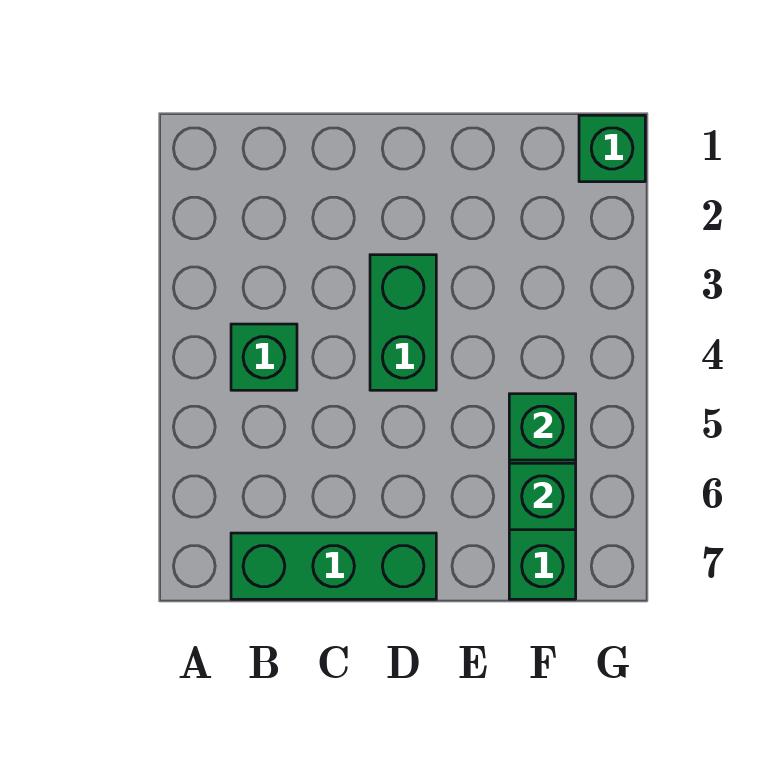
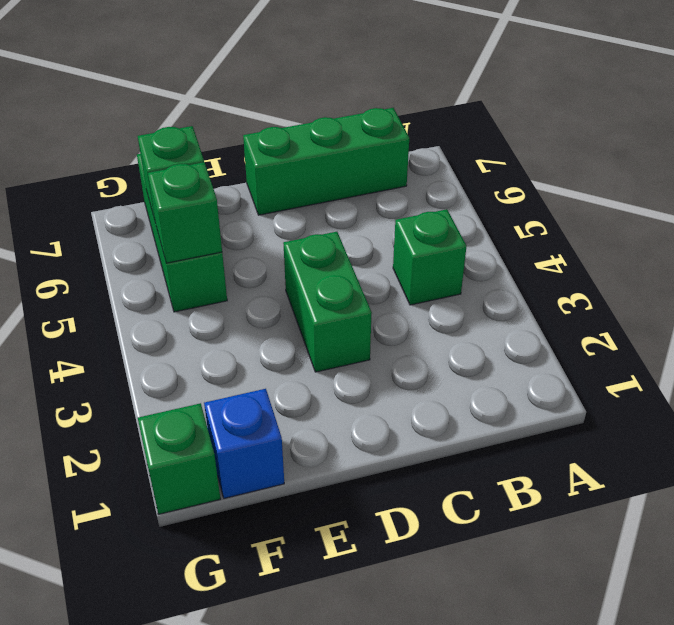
none -> blue brick F1 level 1

